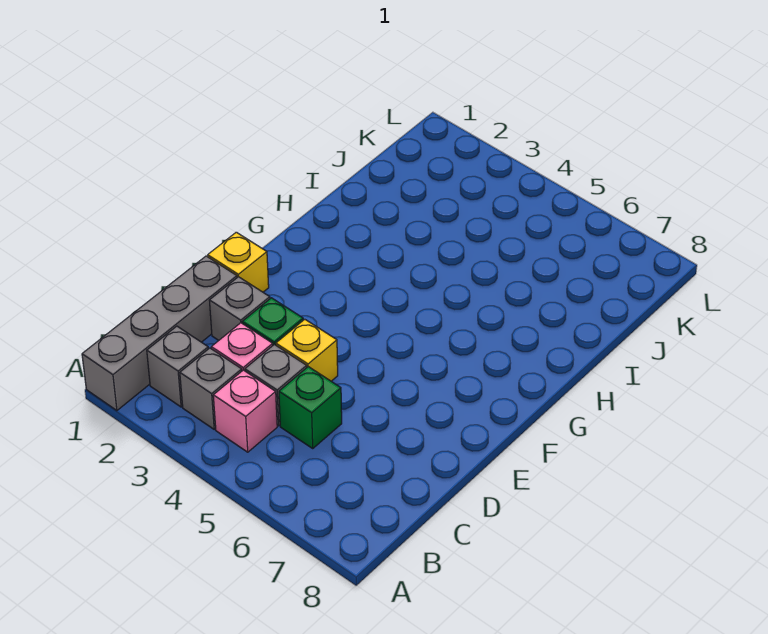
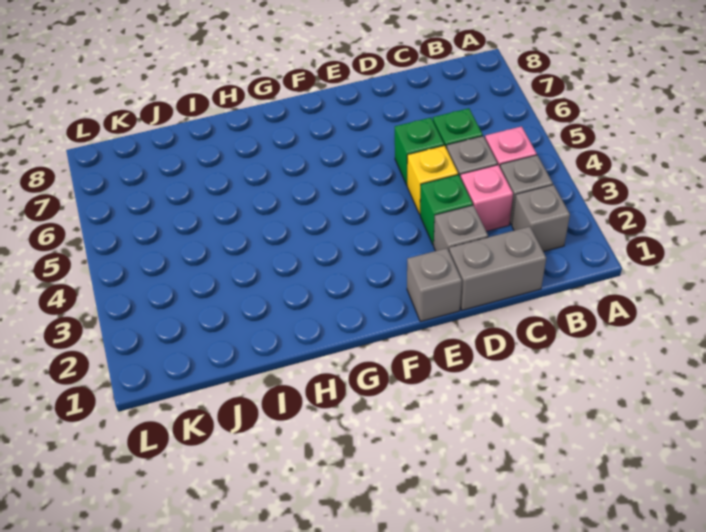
grey brick A1:D1 level 1 -> grey brick C1:D1 level 1
none -> green brick D5 level 1
yellow brick E1 level 1 -> grey brick E1 level 1

